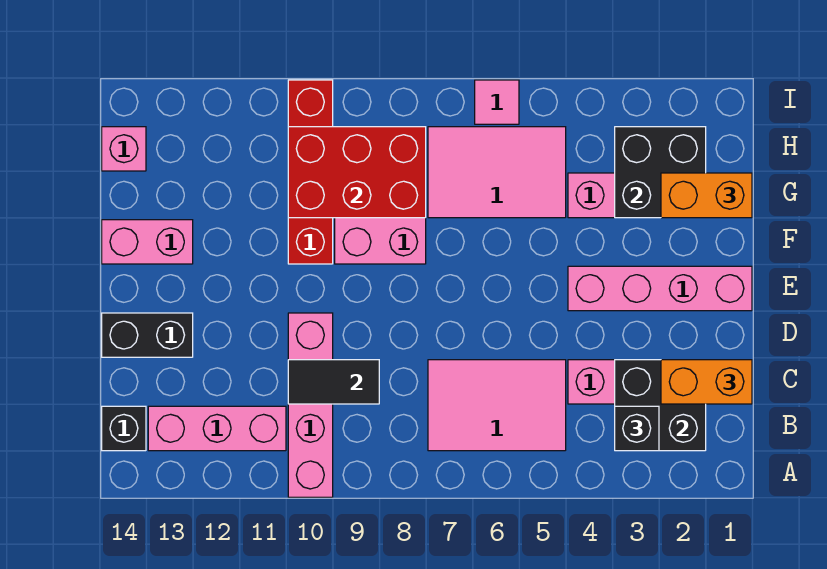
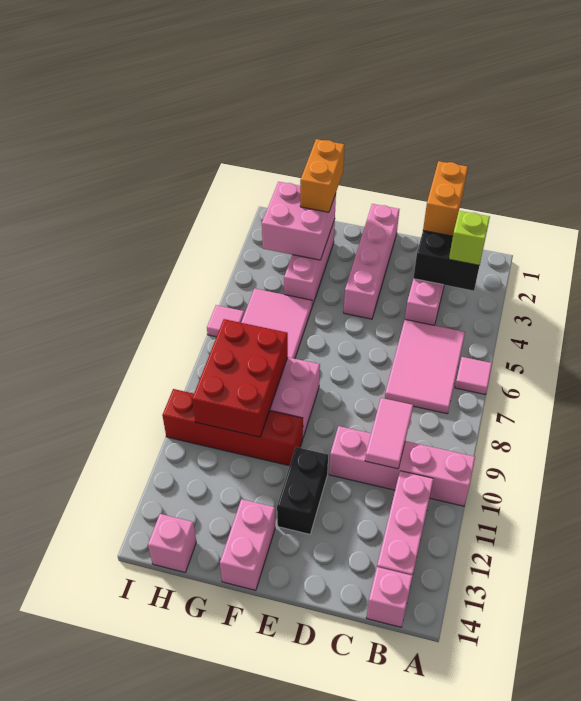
none -> pink tile A6 level 1
black brick B3 level 3 -> lime brick B3 level 3
black brick B14 level 1 -> pink brick B14 level 1
black tile C9:C10 level 2 -> pink tile C9:C10 level 2
black brick D13:D14 level 1 -> black brick E11:E12 level 1
black brick G2:H3 level 2 -> pink brick G2:H3 level 2

